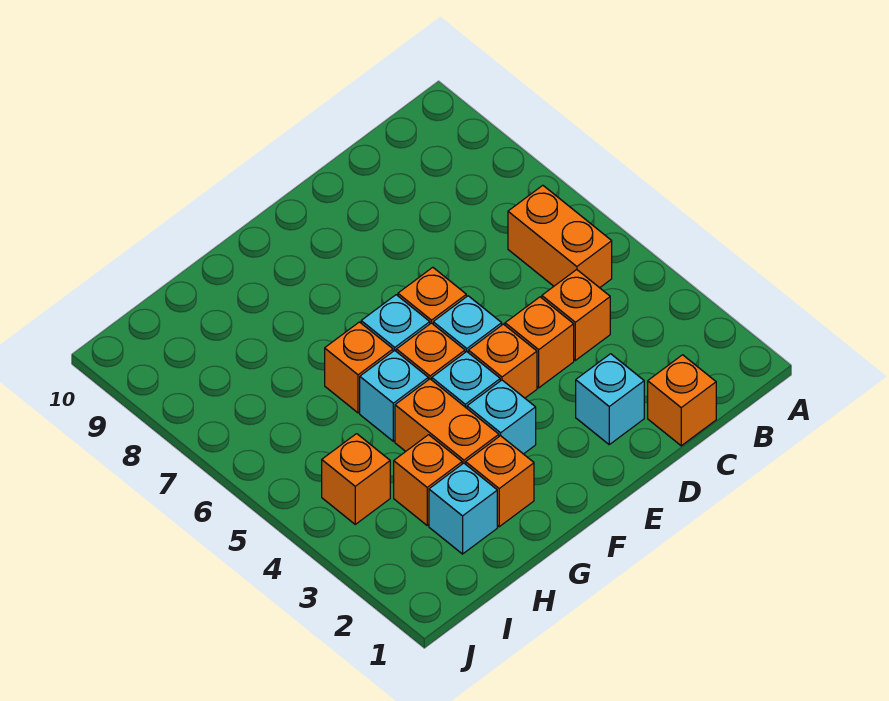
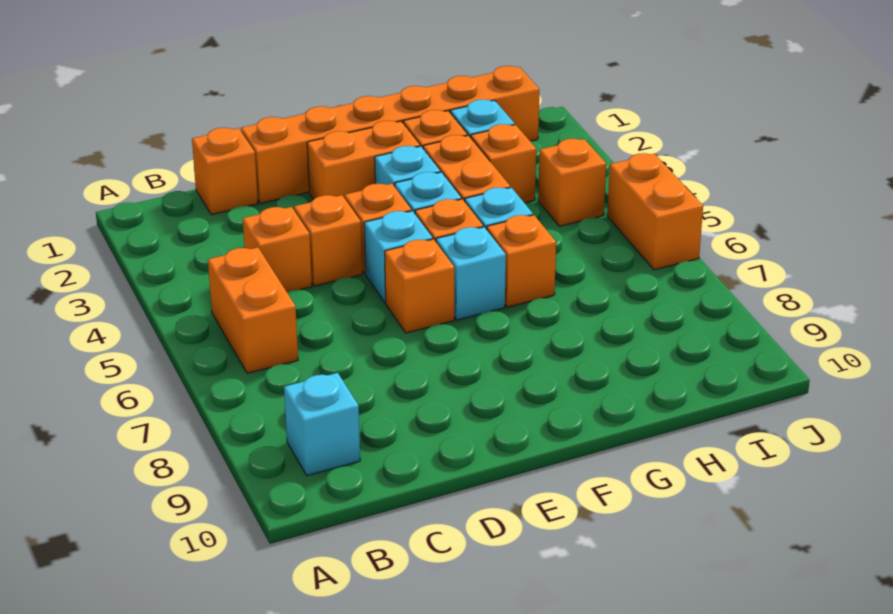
none -> orange brick D1:I1 level 1
cyan brick D2 level 1 -> cyan brick B9 level 1
none -> orange brick E2:F2 level 1
none -> orange brick J5:J6 level 1

